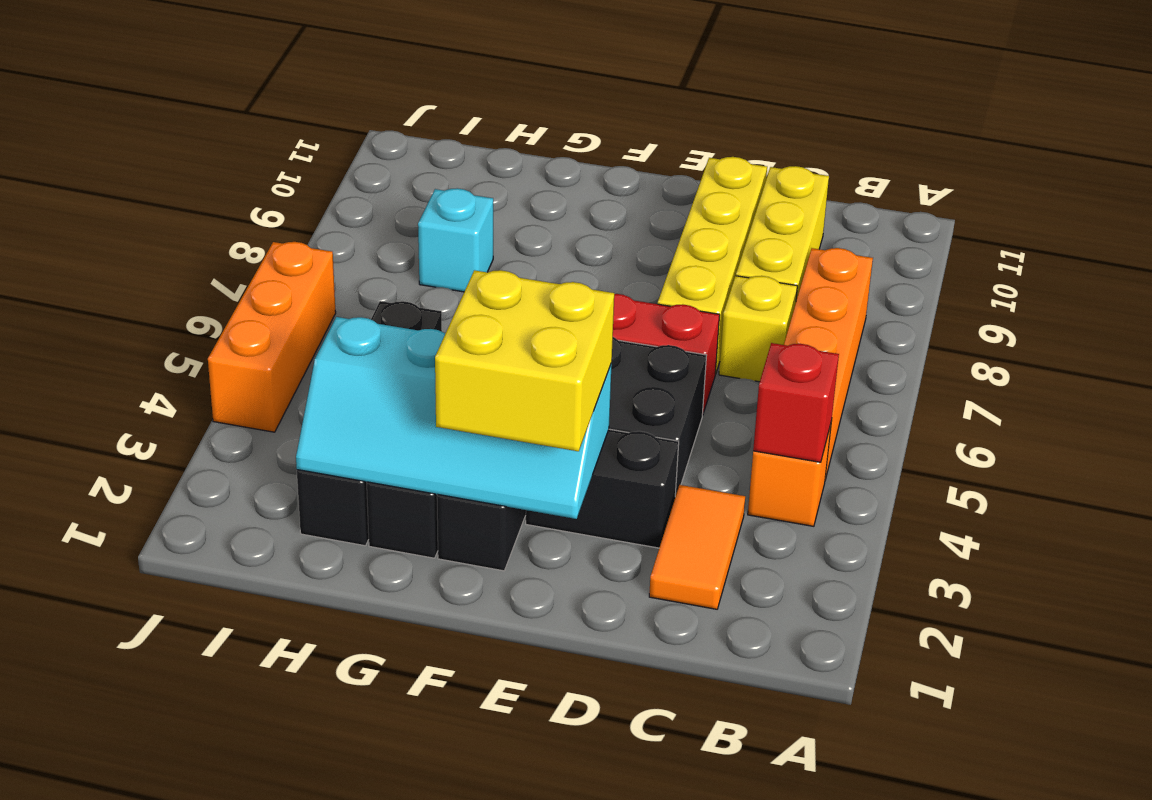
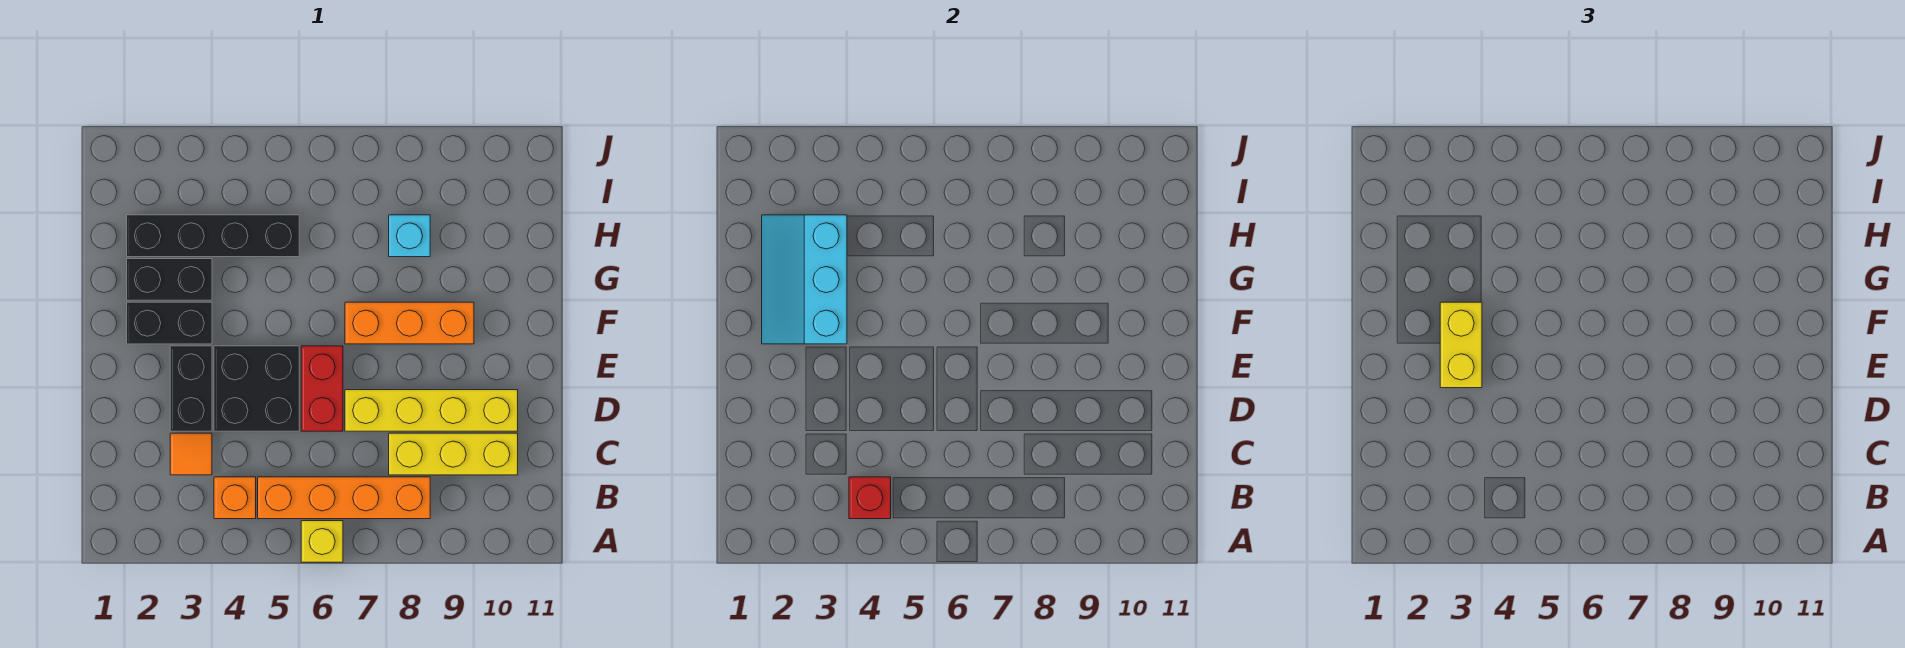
orange tile C2:C3 level 1 -> orange tile C3 level 1
yellow brick C7 level 1 -> yellow brick A6 level 1
cyan slope E2:H3 level 2 top 3 -> cyan slope F2:H3 level 2 top 3
yellow brick E2:F3 level 3 -> yellow brick E3:F3 level 3
orange brick J4:J6 level 1 -> orange brick F7:F9 level 1

